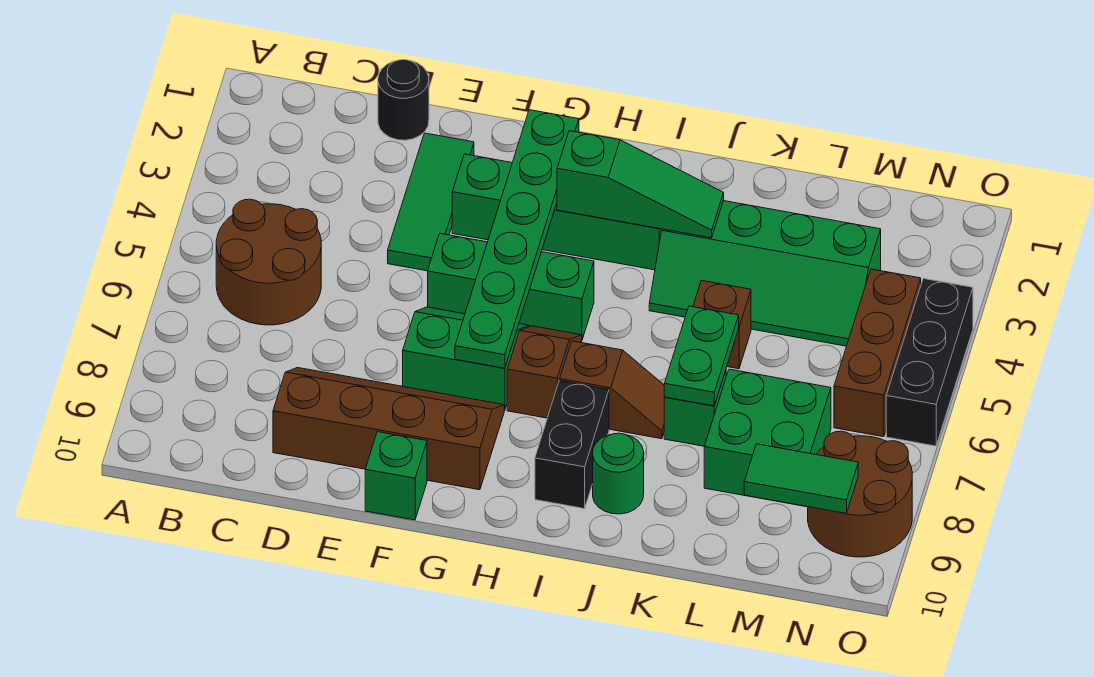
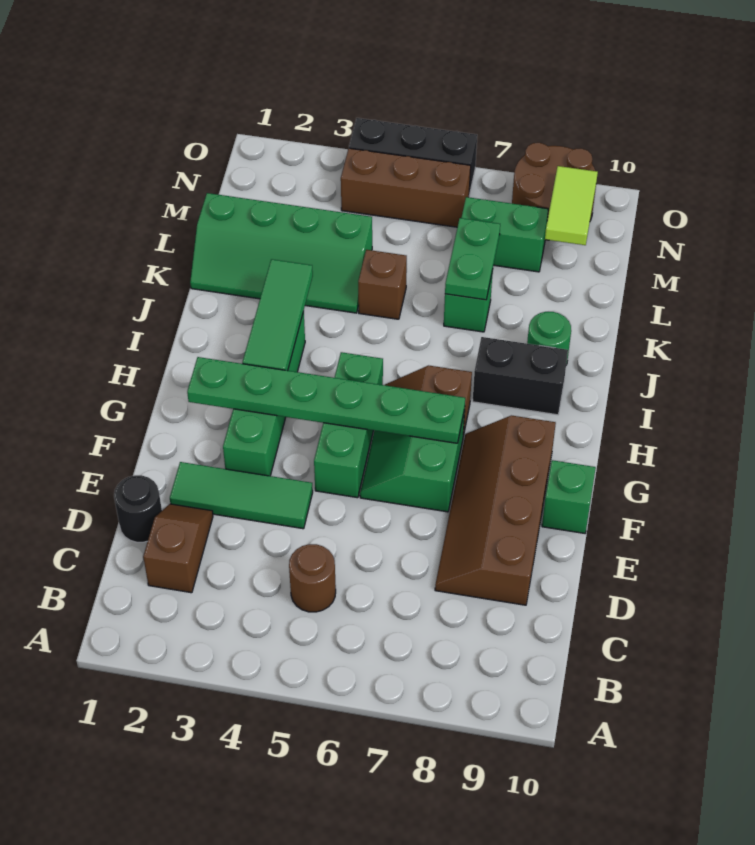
brown round brick B5:C6 level 1 -> brown round brick C5 level 1
green slope H3:J3 level 2 top H -> green tile H3:J3 level 2
brown slope I7:J7 level 1 top I -> brown slope C2:D2 level 1 top C
green slope J3:M4 level 1 top 3 -> green slope K1:L4 level 1 top L
green plate K6:K7 level 2 -> green plate K7:L7 level 2
green brick L7:M8 level 1 -> green brick M7:M8 level 1
green tile M9:N9 level 2 -> lime tile M9:N9 level 2

